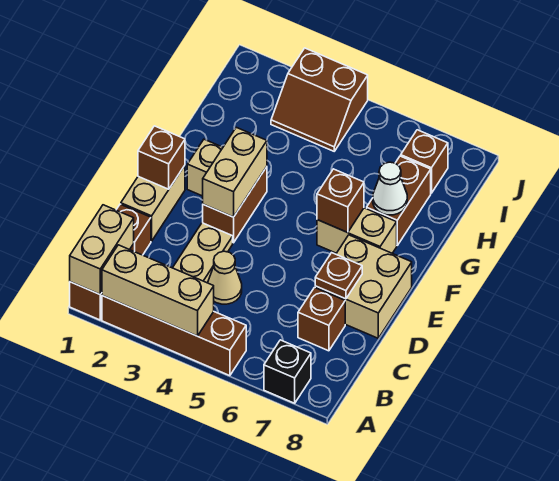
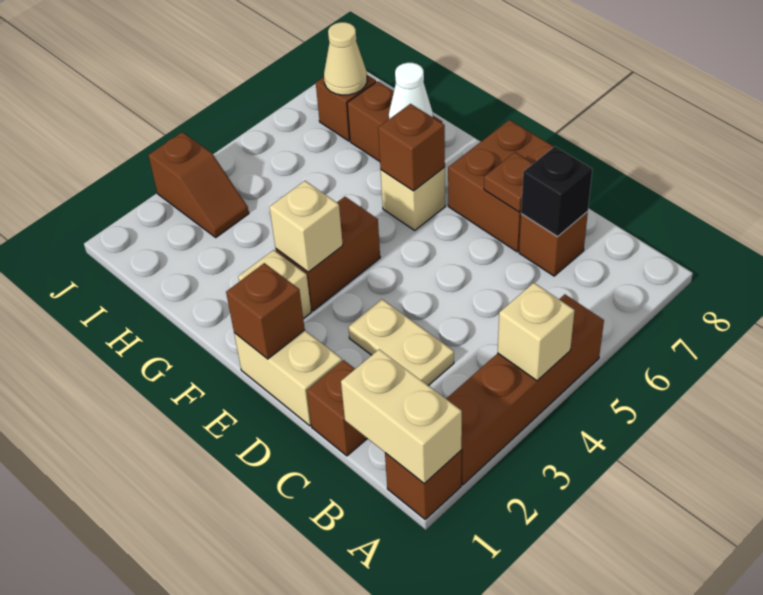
tan brick A2:A4 level 2 -> tan brick A4 level 2
black brick A7 level 1 -> black brick C7 level 2
tan cone C4 level 1 -> tan cone I7 level 2
tan brick D7:E8 level 1 -> brown brick D7:E8 level 1
brown brick E3:F3 level 1 -> brown brick F3:F4 level 1
tan brick E3:F3 level 2 -> tan brick F3 level 2
tan brick F6:F7 level 1 -> tan brick F6 level 1
brown slope I3:J4 level 1 top J -> brown slope I3:J3 level 1 top J

